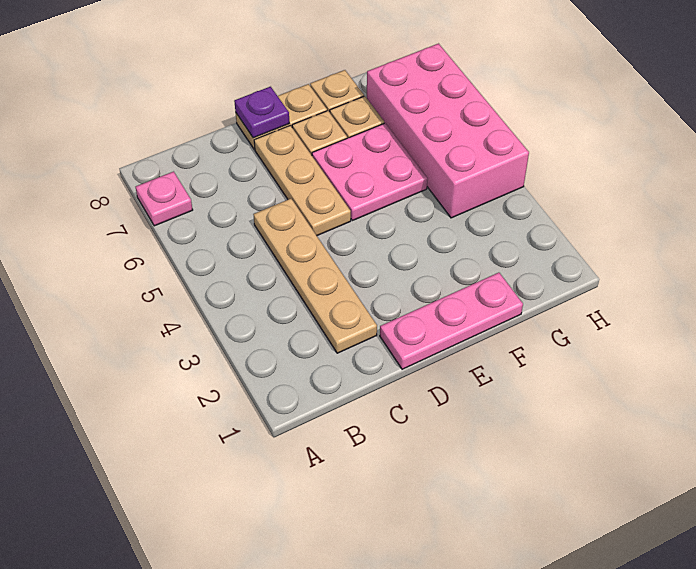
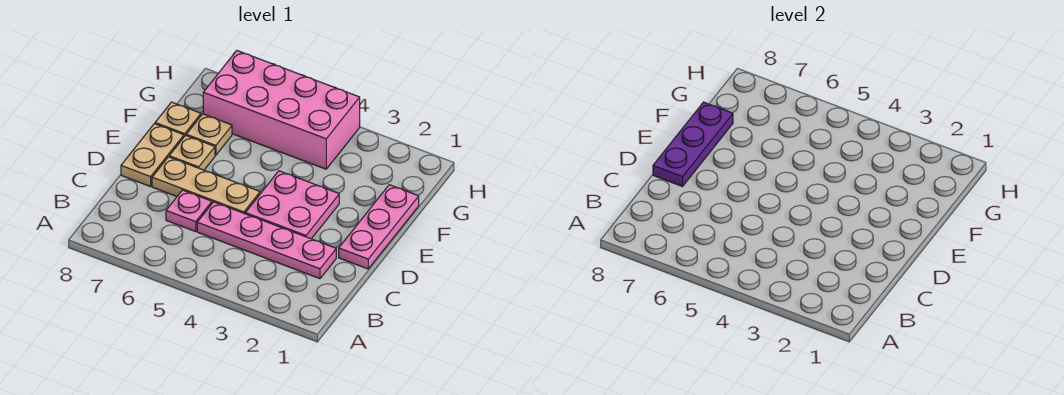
pink plate A7 level 1 -> pink plate C6 level 1
tan plate C2:C5 level 1 -> pink plate C2:C5 level 1
purple plate D8 level 2 -> purple plate D8:F8 level 2
pink plate E5:F6 level 1 -> pink plate D3:E4 level 1

